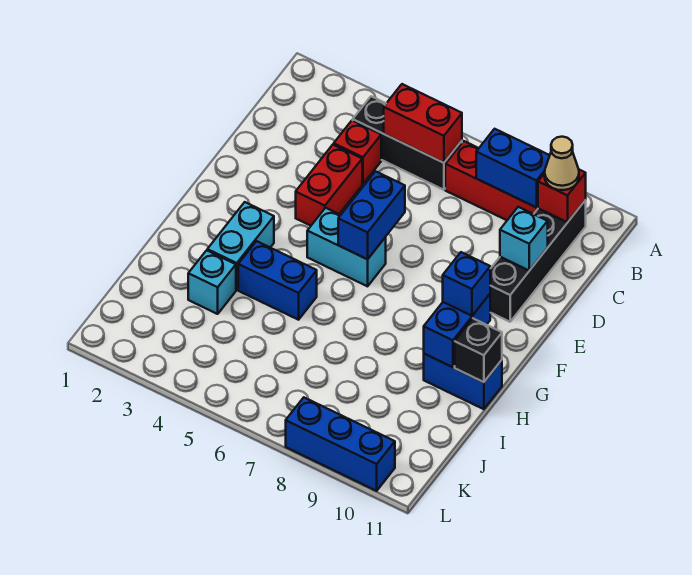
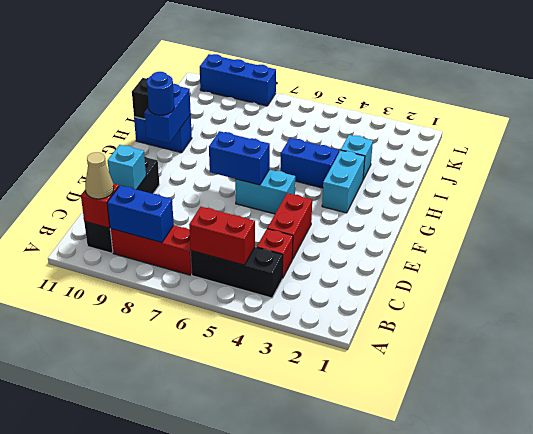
blue brick E6:F6 level 2 -> blue brick F6:F7 level 2
blue brick G10 level 3 -> blue round brick G10 level 3

